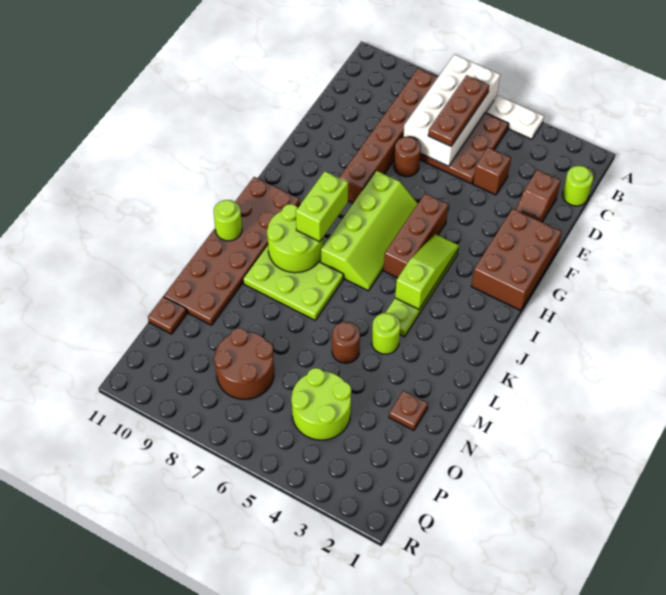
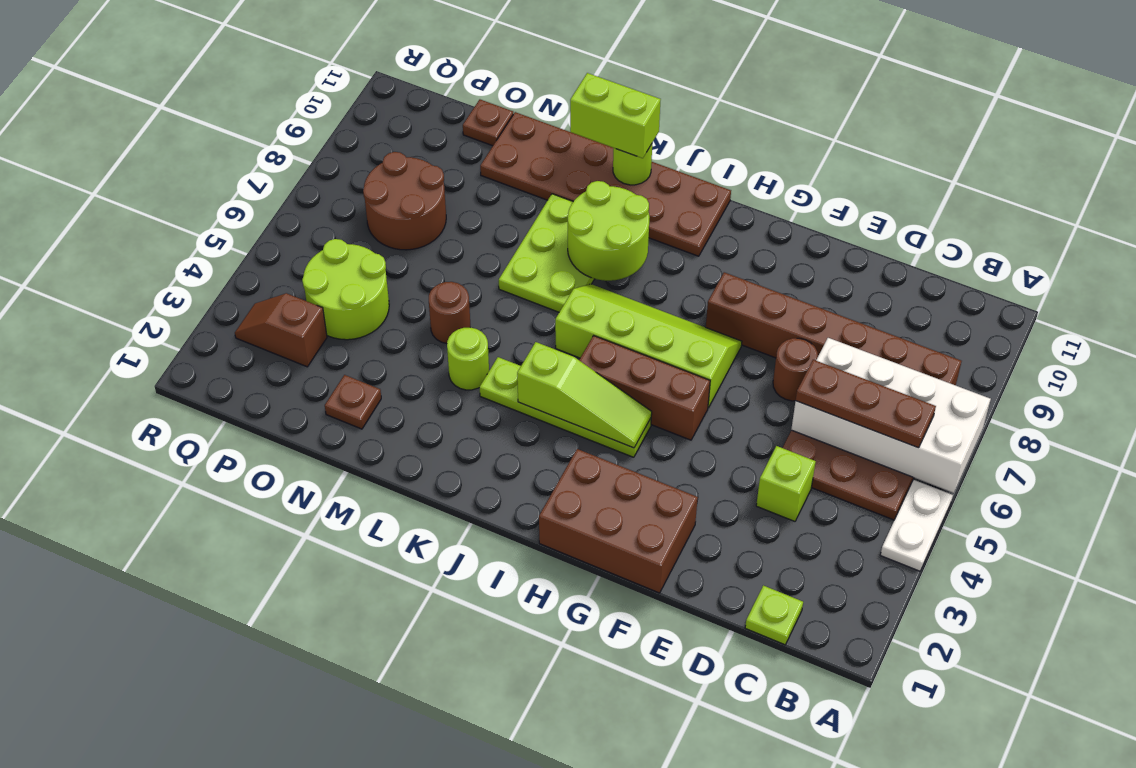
lime round brick C1 level 1 -> lime plate C1 level 1
brown slope D2:E2 level 1 top D -> brown slope P3:Q3 level 1 top P
brown brick D4 level 1 -> lime brick D4 level 1
lime slope G6:J7 level 1 top 7 -> lime slope G6:J7 level 1 top 6
lime brick I8:J8 level 3 -> lime brick K11:L11 level 3

